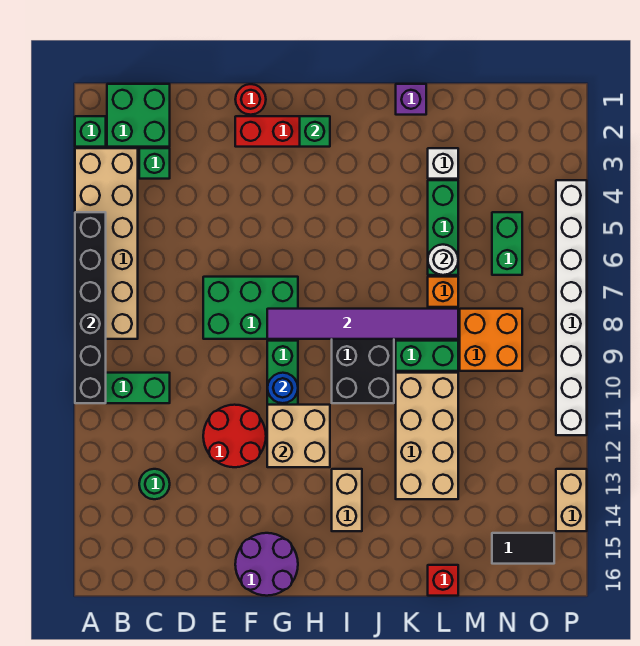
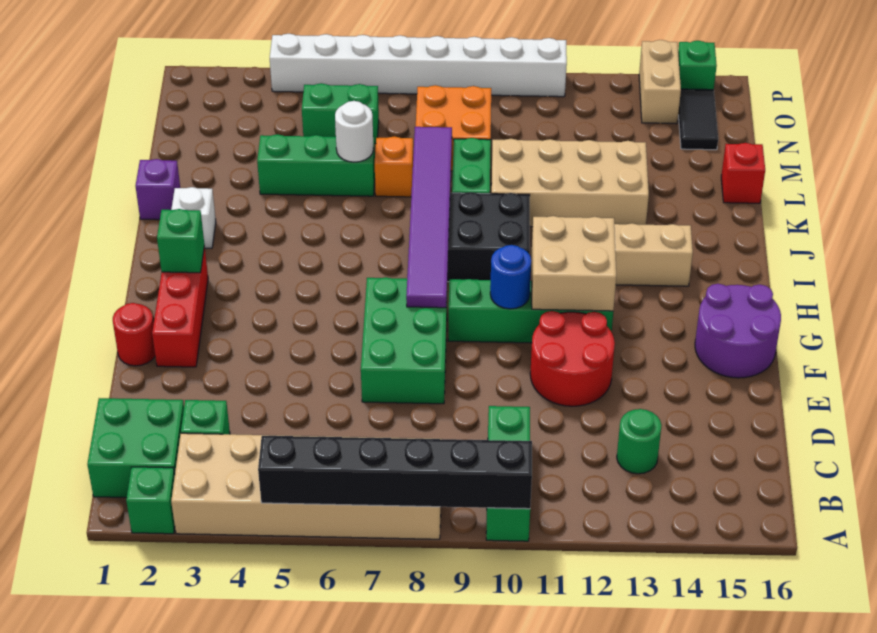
white brick L3 level 1 -> white brick J2 level 1
tan brick P13:P14 level 1 -> tan brick O14:P14 level 1
none -> green brick P15 level 1

